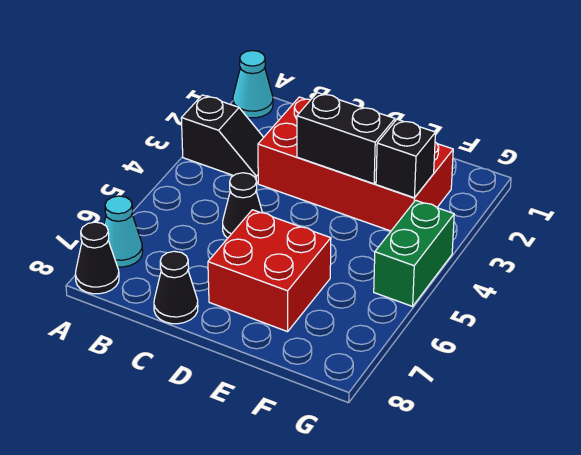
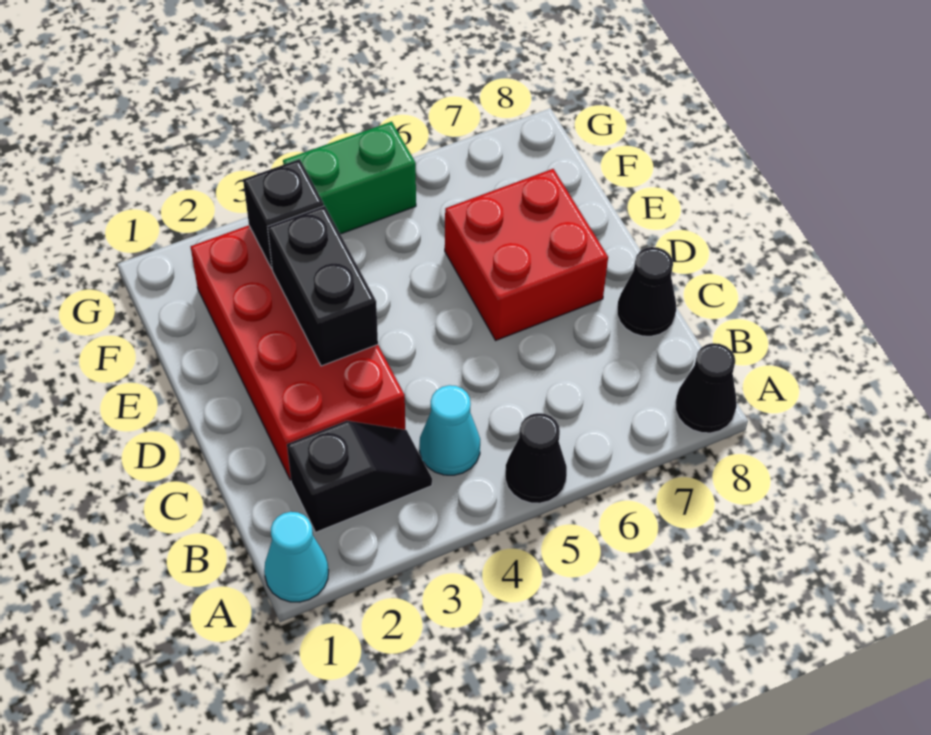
black slope A3:B3 level 1 top A -> black slope B2:B3 level 1 top 2
cyan cone A7 level 1 -> cyan cone B4 level 1
black cone C5 level 1 -> black cone A5 level 1

